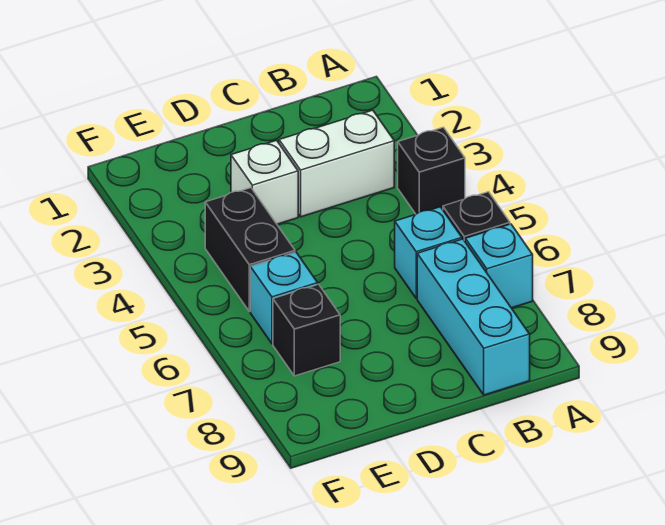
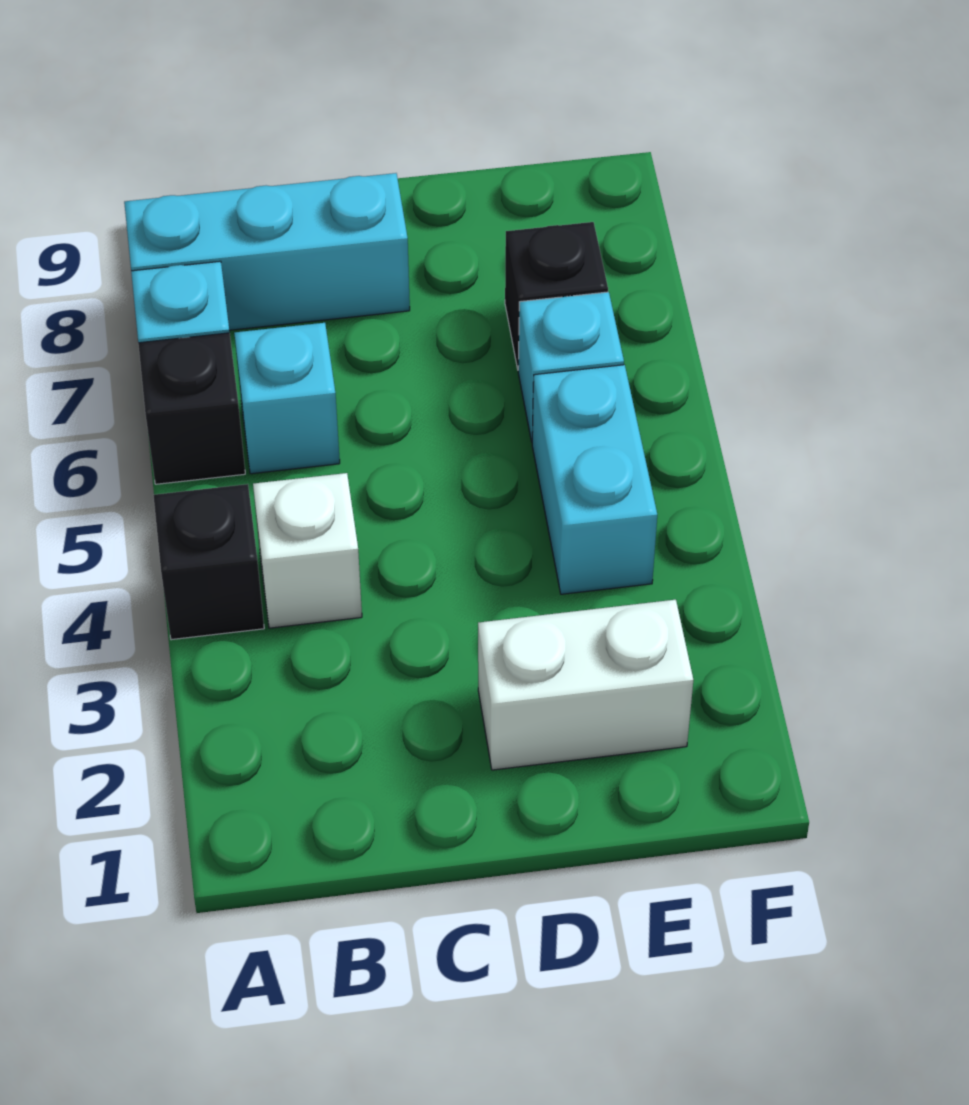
white brick B3:C3 level 1 -> white brick D2:E2 level 1
cyan brick B7:B9 level 1 -> cyan brick A8:C8 level 1
white brick D3 level 1 -> white brick B4 level 1
black brick E4:E5 level 1 -> cyan brick E4:E5 level 1

